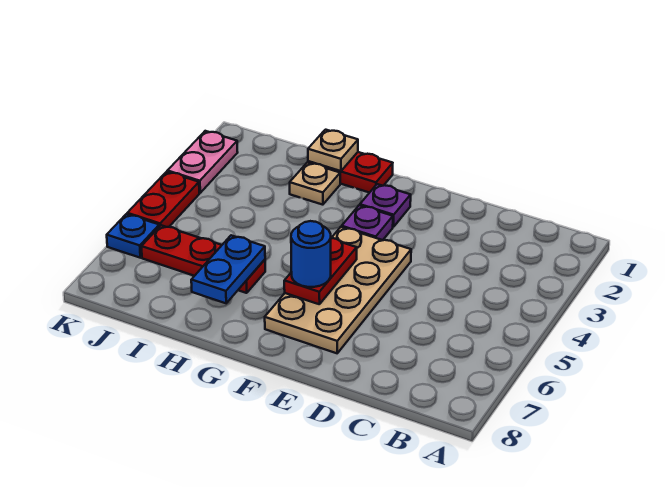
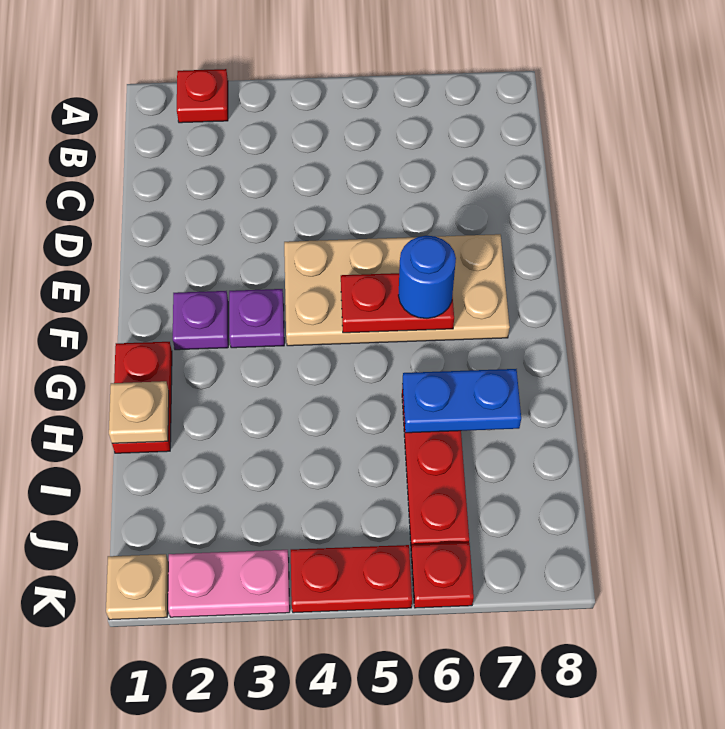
none -> red plate A2 level 1
tan plate H2 level 1 -> tan plate K1 level 1
blue plate K6 level 1 -> red plate K6 level 1

